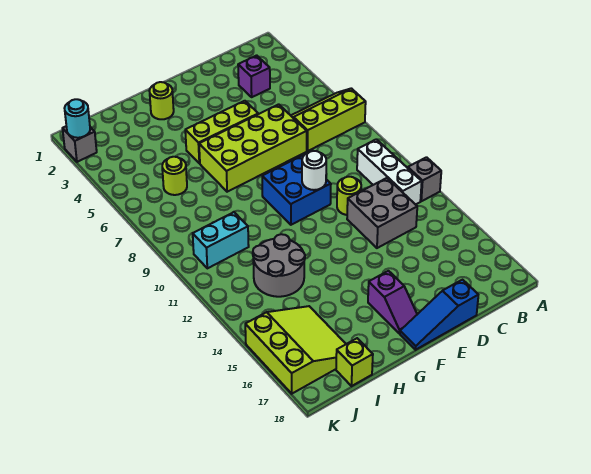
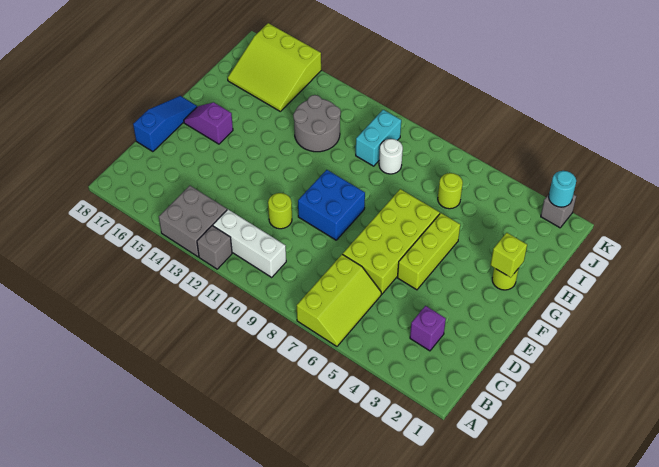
grey brick C12:D13 level 1 -> grey brick A13:B14 level 1
white round brick E10 level 2 -> white round brick I9 level 1
lime brick I18 level 1 -> lime brick G2 level 2

